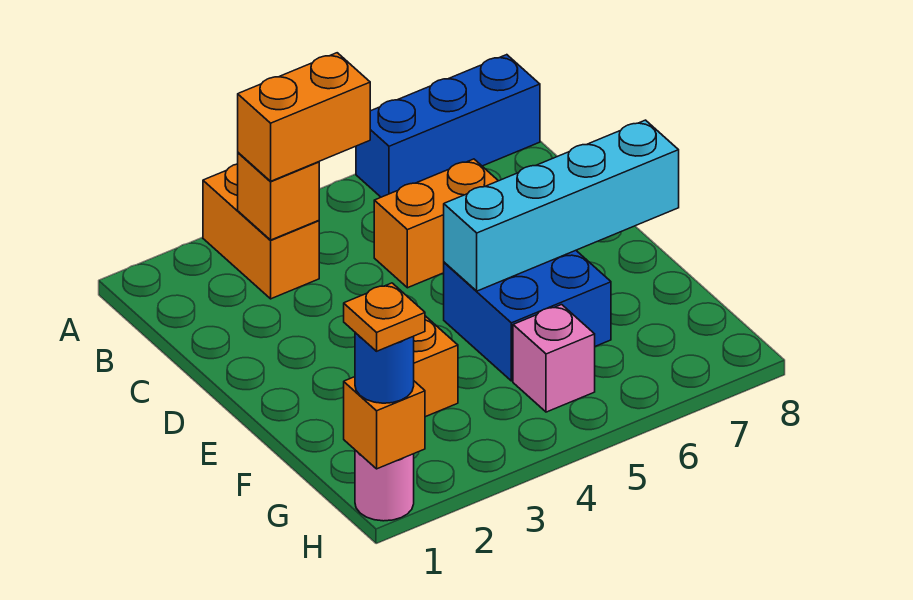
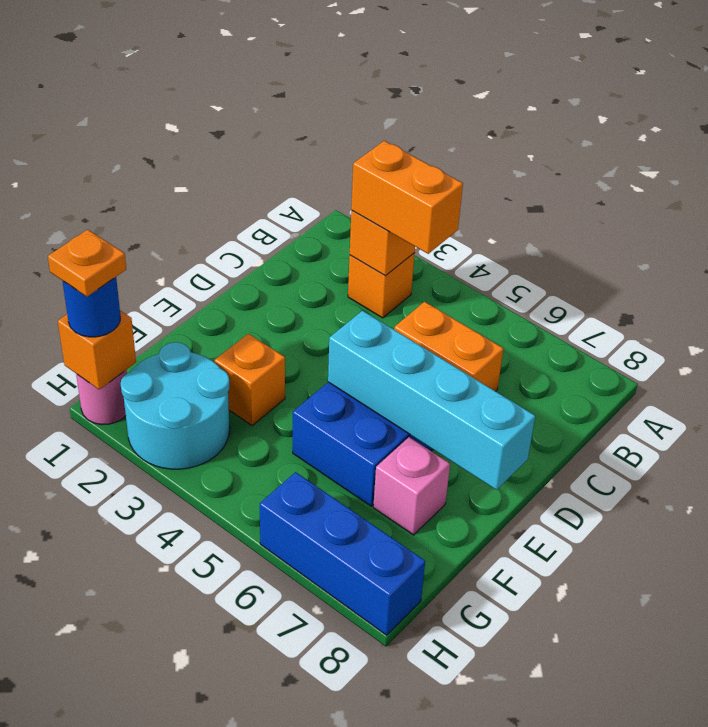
orange brick A3:B3 level 1 -> orange brick B3 level 1
blue brick A6:A8 level 1 -> blue brick H6:H8 level 1
none -> cyan round brick G2:H3 level 1
pink brick G5 level 1 -> pink brick F7 level 1

